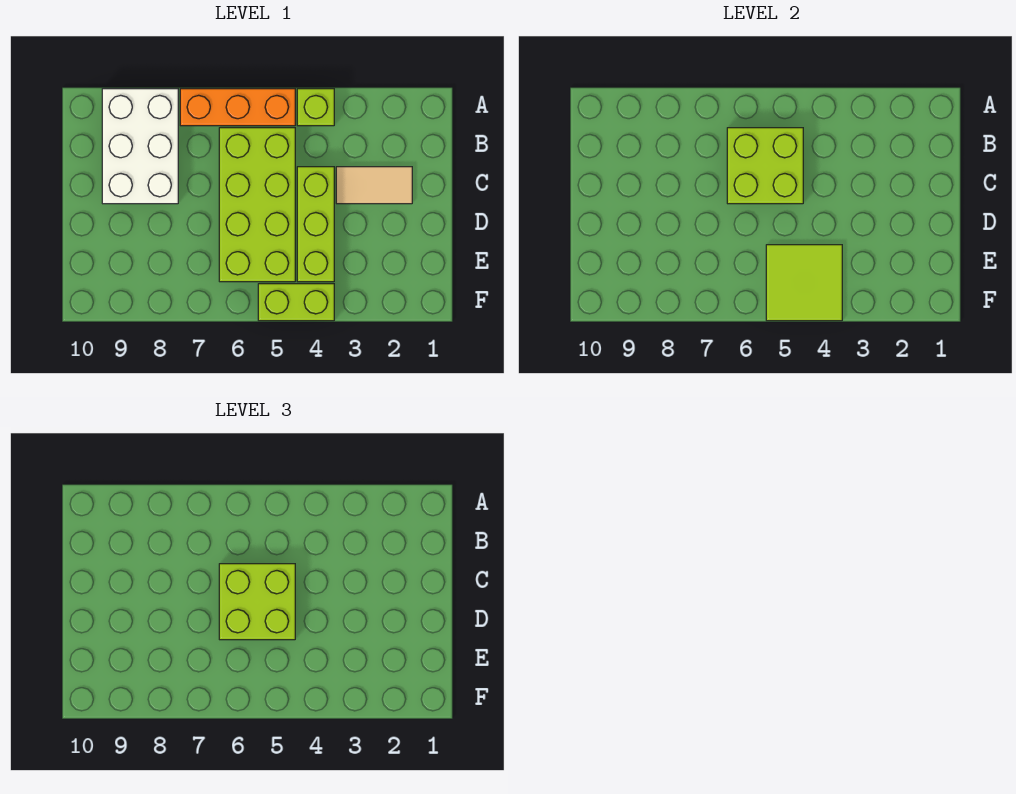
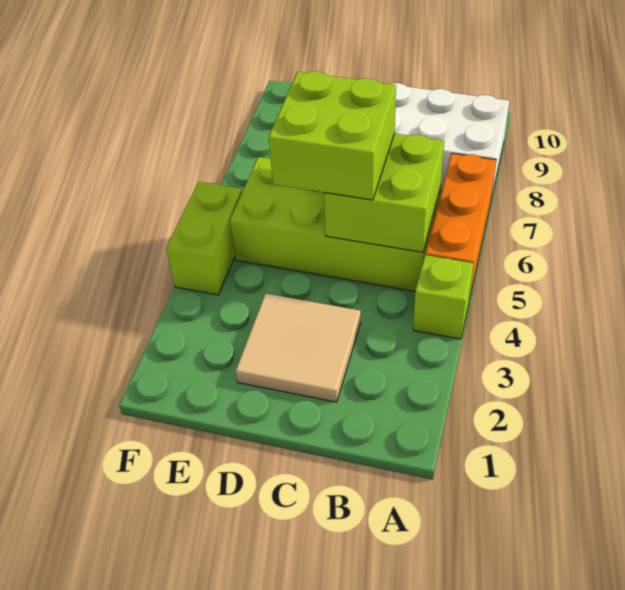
tan tile C2:C3 level 1 -> tan tile C2:D3 level 1
lime brick C4:E4 level 1 -> none
lime tile E4:F5 level 2 -> none

